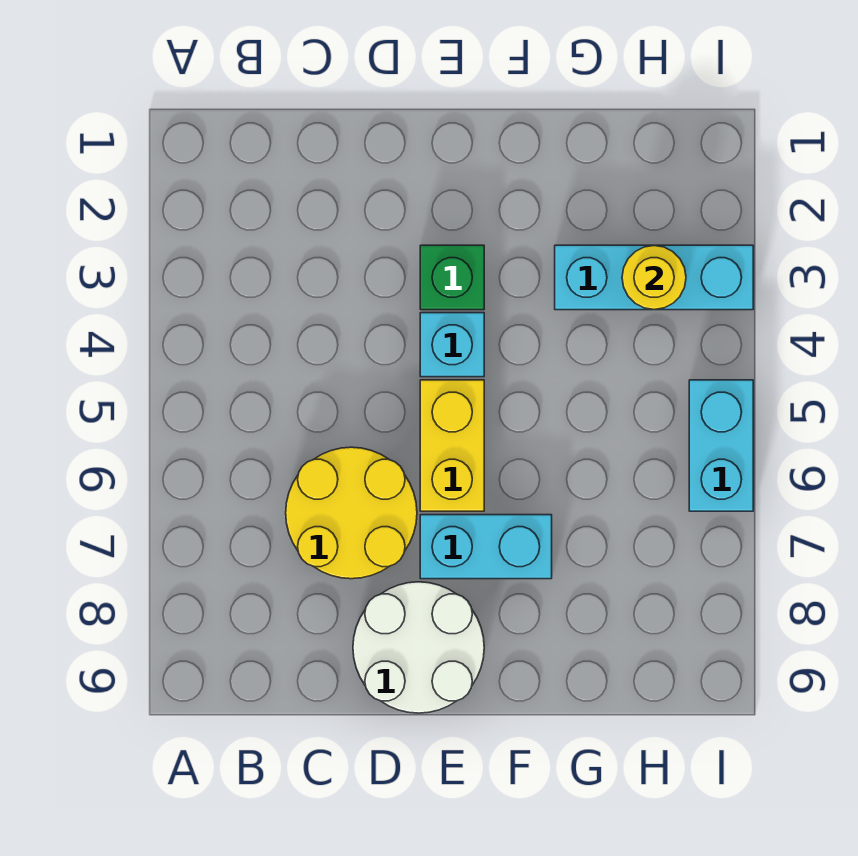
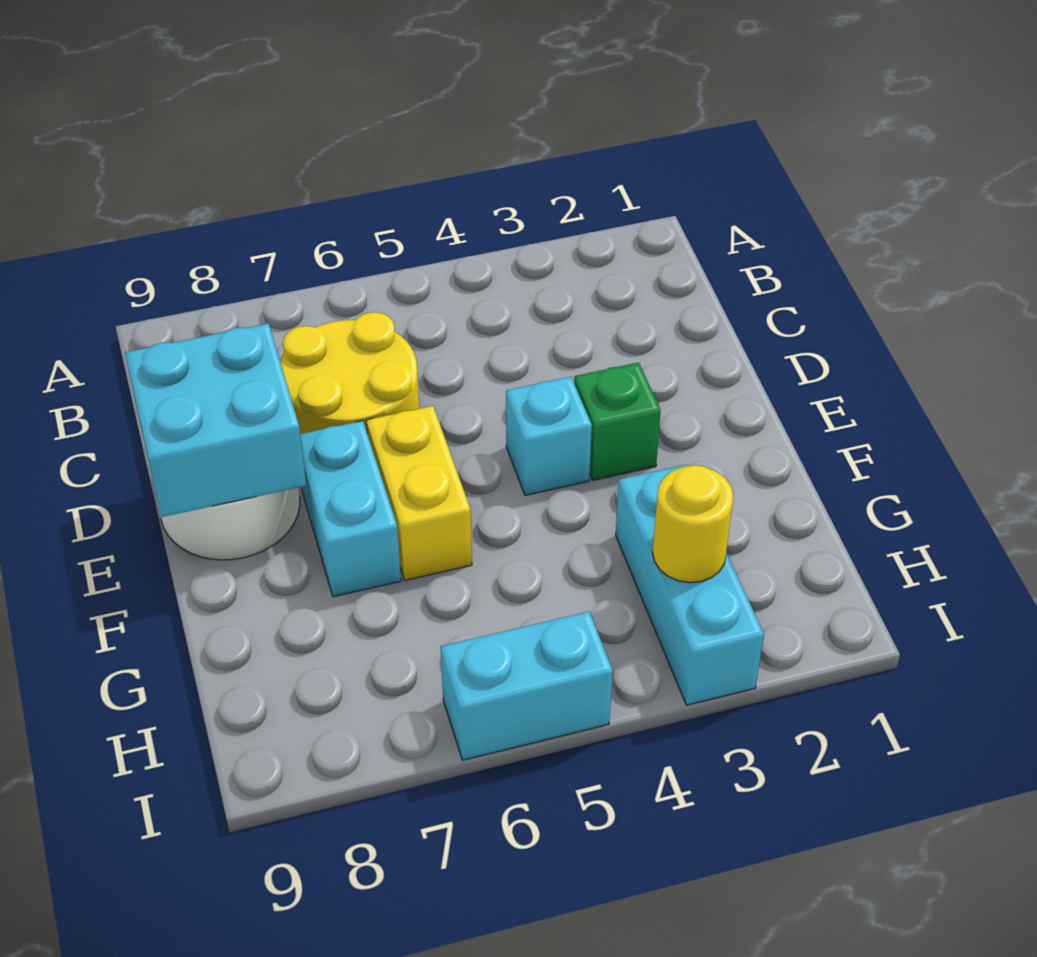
none -> cyan brick D8:E9 level 2
yellow brick E5:E6 level 1 -> yellow brick E6:F6 level 1

